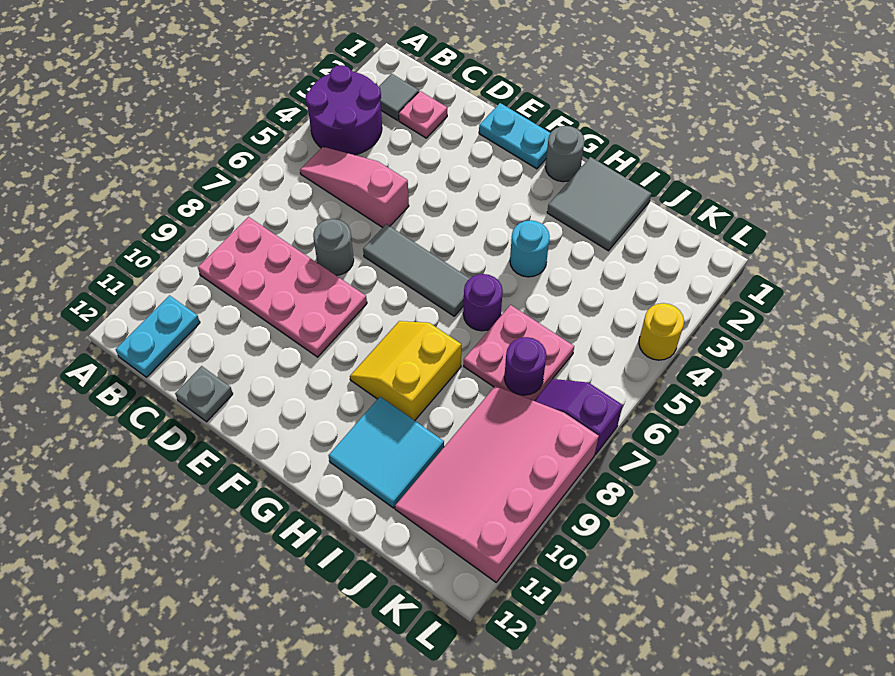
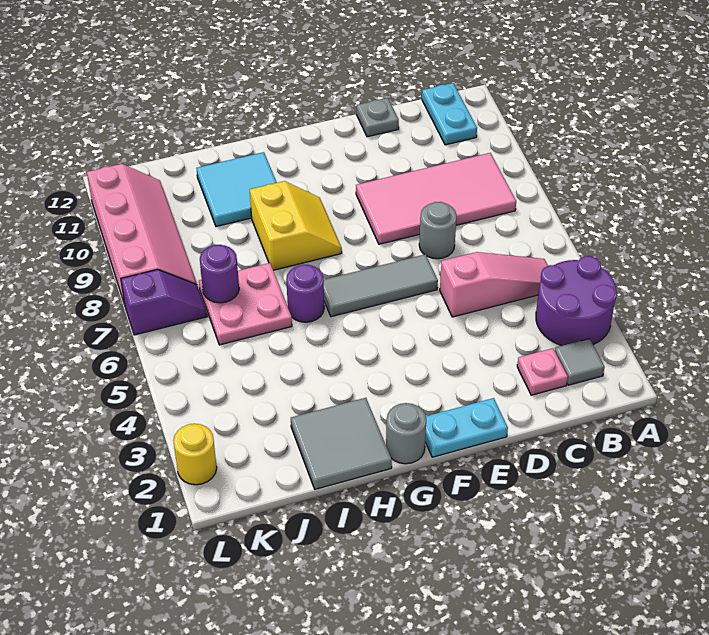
pink plate B8:E9 level 1 -> pink tile B8:E9 level 1
cyan round brick H4 level 1 -> none
pink slope J8:L11 level 1 top L -> pink slope K8:L11 level 1 top L
yellow round brick L4 level 1 -> yellow round brick L2 level 1

